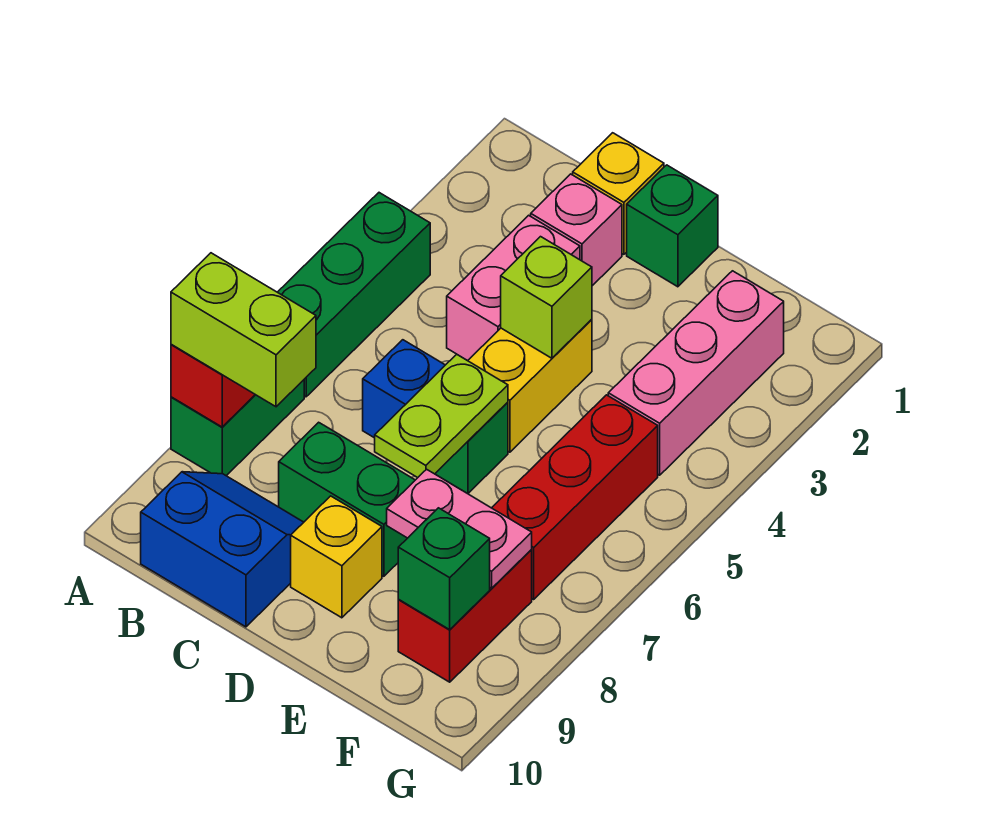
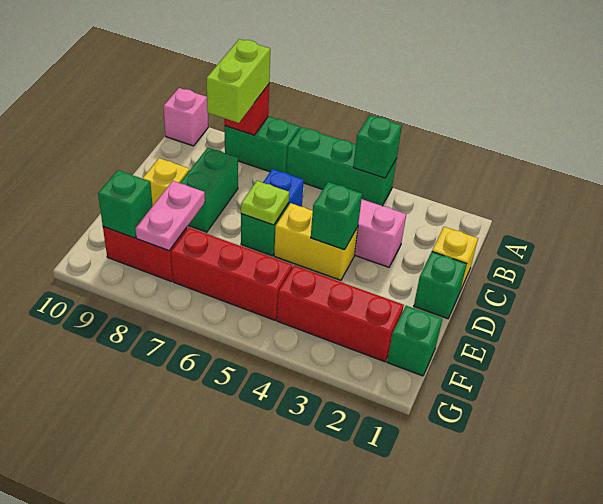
none -> green brick A4 level 2
blue slope B9:C10 level 1 top 10 -> none
pink brick C2 level 1 -> pink brick A10 level 1
lime brick D4 level 2 -> green brick D4 level 2
lime plate D6:D7 level 2 -> lime plate D6 level 2
none -> green brick F1 level 1
pink brick F2:F4 level 1 -> red brick F2:F4 level 1

